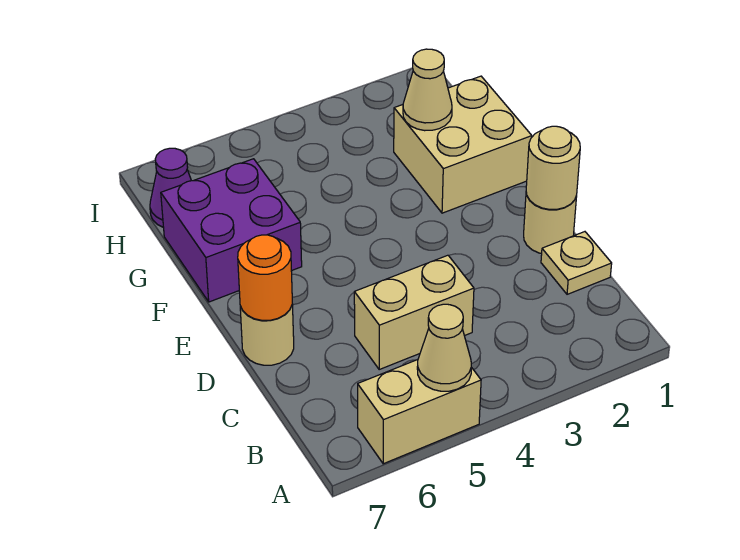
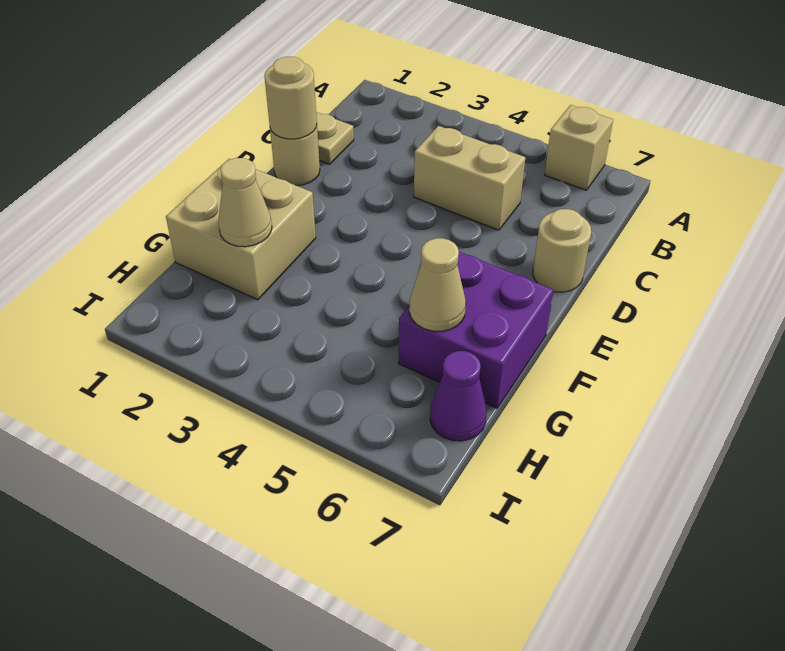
tan brick A5:A6 level 1 -> tan brick A6 level 1
tan cone A5 level 2 -> tan cone G6 level 2
orange round brick D7 level 2 -> none

